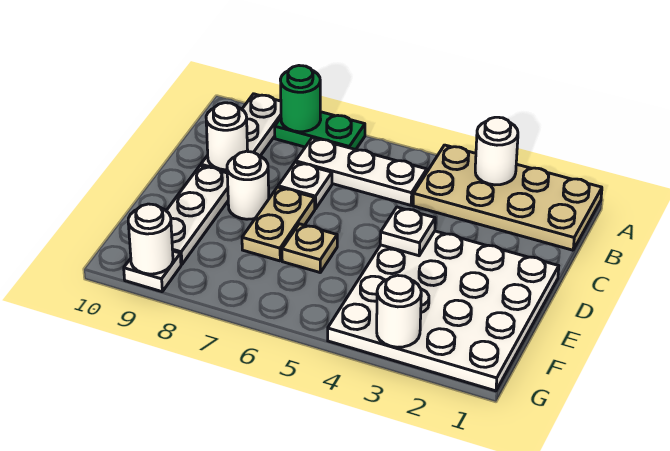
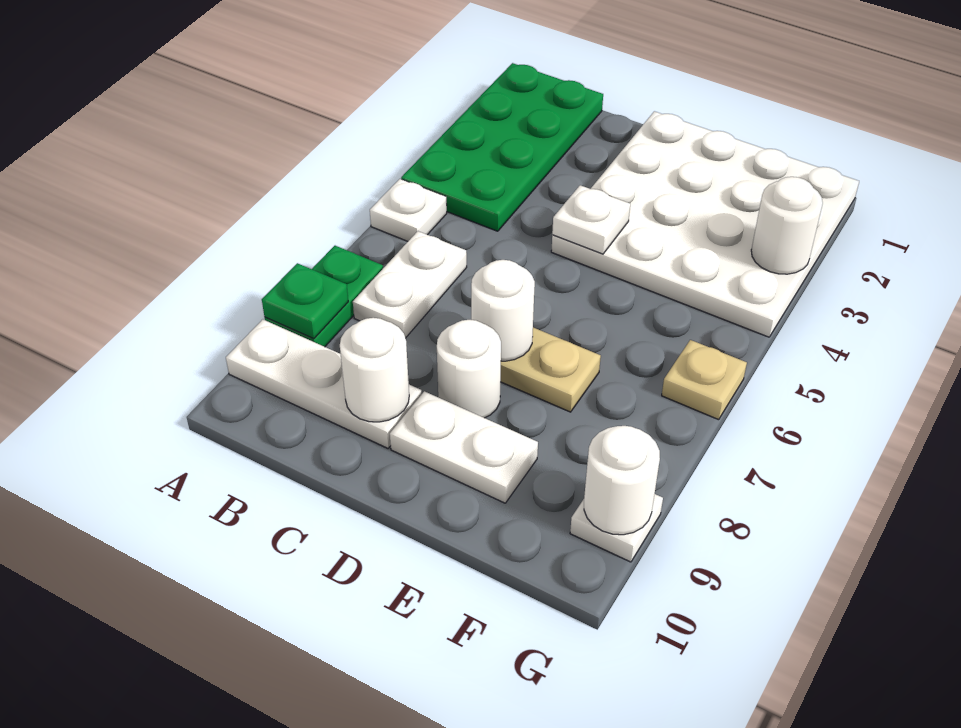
tan plate A1:B4 level 1 -> green plate A1:B4 level 1
white round brick A3 level 2 -> white round brick D7 level 2
green round brick A8 level 2 -> green plate A8 level 2
white plate B5:B7 level 1 -> white plate B6:B7 level 1
white plate C7 level 1 -> white plate A5 level 1
white plate D9:F9 level 1 -> white plate D9:E9 level 1
tan plate E6 level 1 -> tan plate G6 level 1

